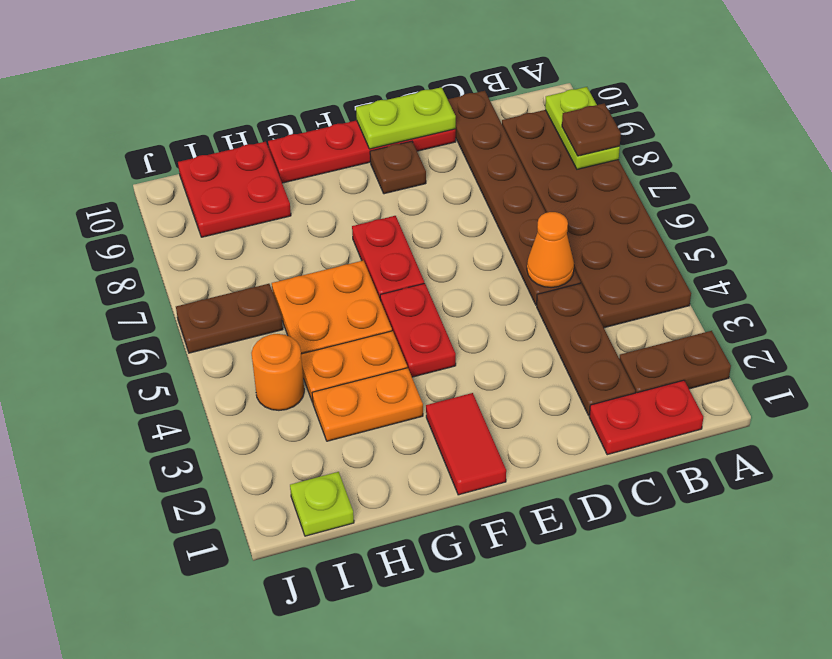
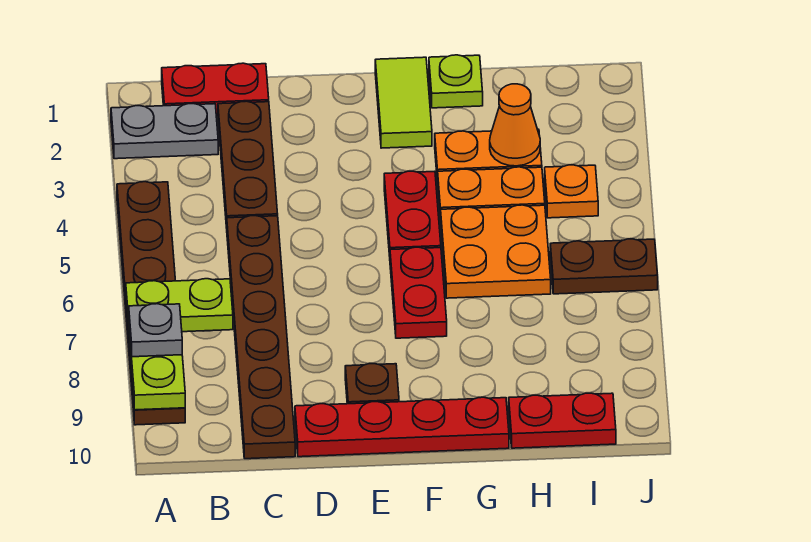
brown plate A2:B2 level 1 -> grey plate A2:B2 level 1
brown plate A4:B9 level 1 -> brown plate A4:A9 level 1
brown plate A8 level 3 -> grey plate A8 level 3
orange cone C5 level 2 -> orange cone H3 level 2
lime plate D10:E10 level 2 -> lime plate A7:B7 level 2
red tile F1:F2 level 1 -> lime tile F1:F2 level 1
red plate H9:I10 level 1 -> red plate H10:I10 level 1
lime plate I1 level 1 -> lime plate G1 level 1
orange round brick I4 level 1 -> orange plate I4 level 1

